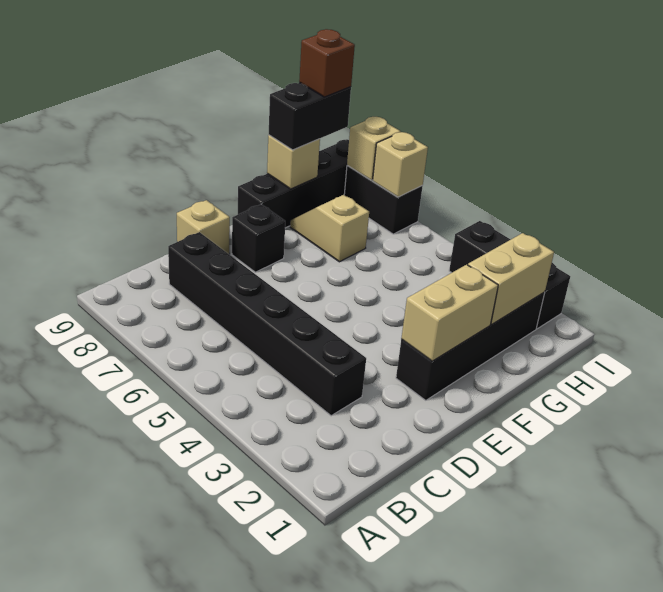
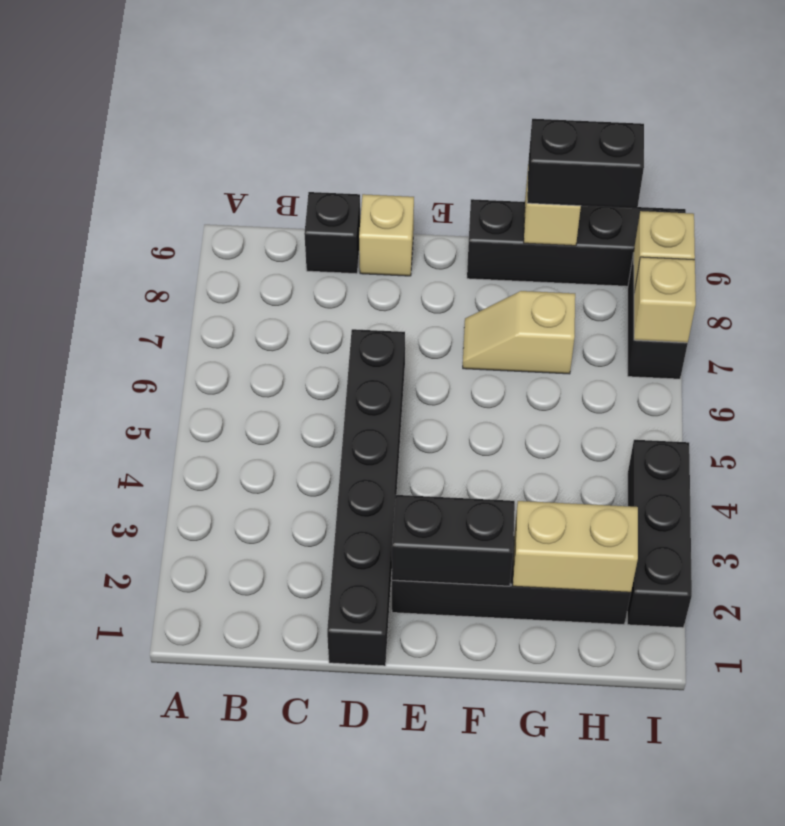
black brick C3:C8 level 1 -> black brick D1:D6 level 1
tan brick E2:F2 level 2 -> black brick E2:F2 level 2
black brick E8 level 1 -> black brick C9 level 1
tan slope G7:G8 level 1 top 7 -> tan slope F7:G7 level 1 top G
brown brick H9 level 4 -> none

